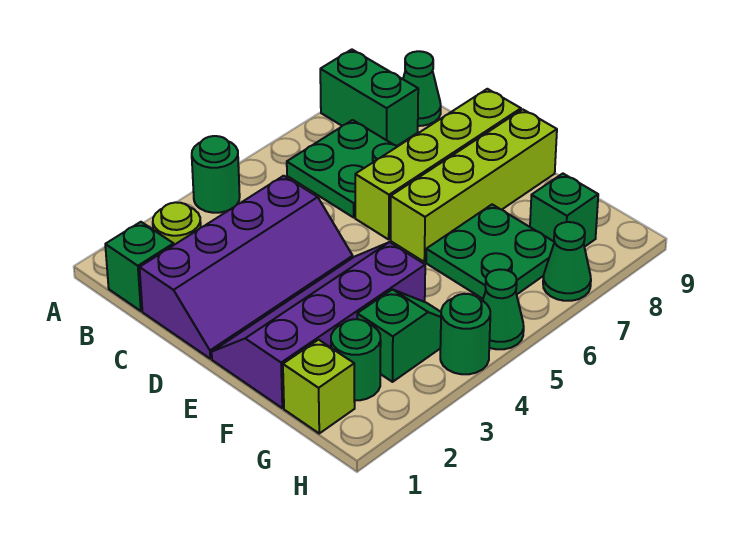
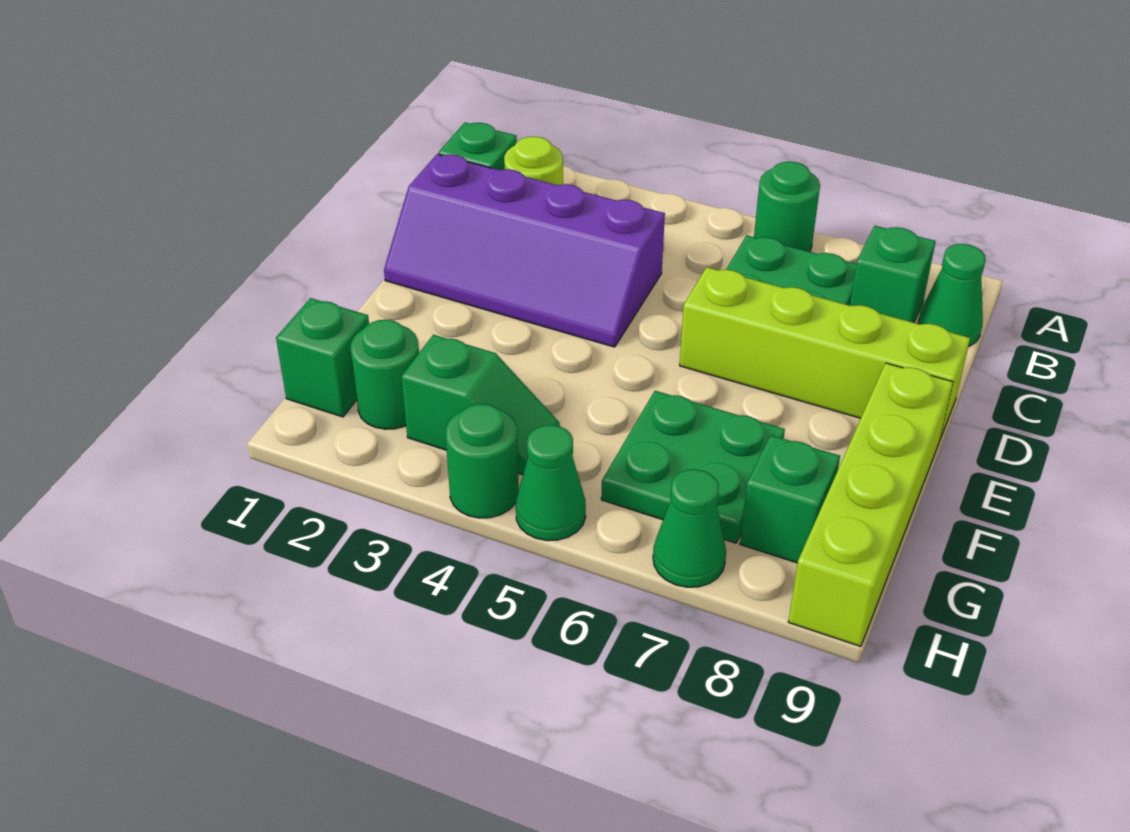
green round brick A4 level 1 -> green round brick A6 level 1
green brick A8:B8 level 1 -> green brick B8 level 1
purple slope E1:F4 level 1 top F -> none
lime brick E6:E9 level 1 -> lime brick E9:H9 level 1
lime brick G1 level 1 -> green brick G1 level 1

